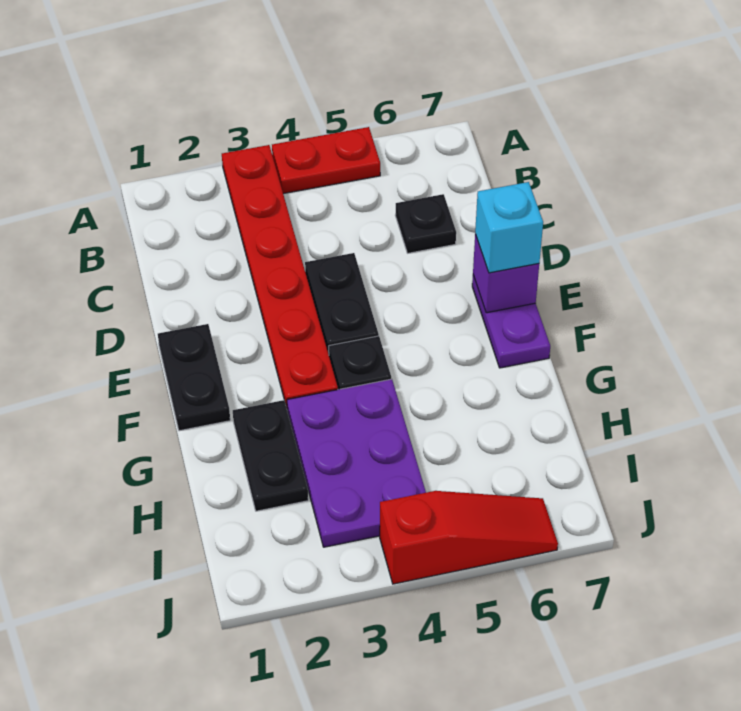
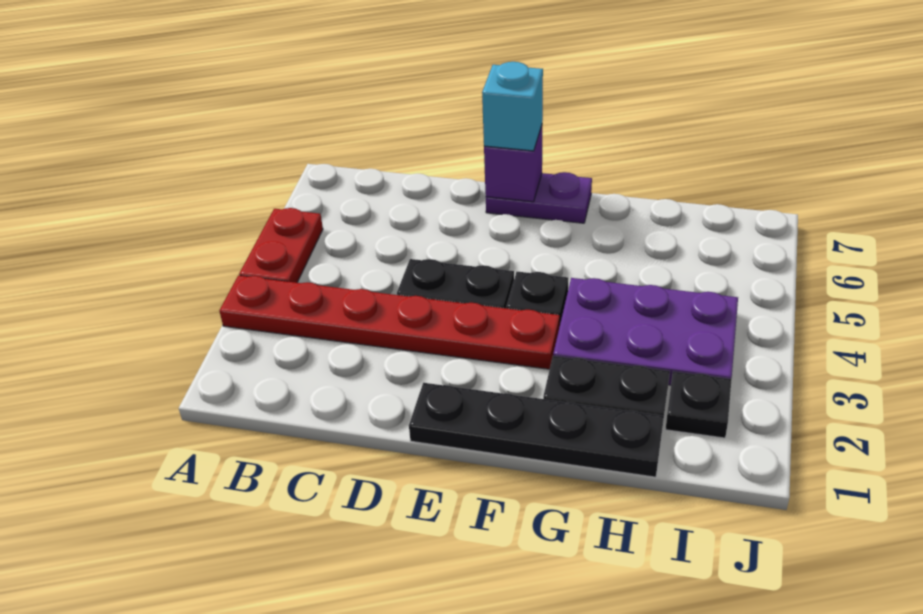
black plate C6 level 1 -> black plate I2 level 1
black plate E1:F1 level 1 -> black plate E1:H1 level 1
red slope J4:J6 level 1 top 4 -> none

